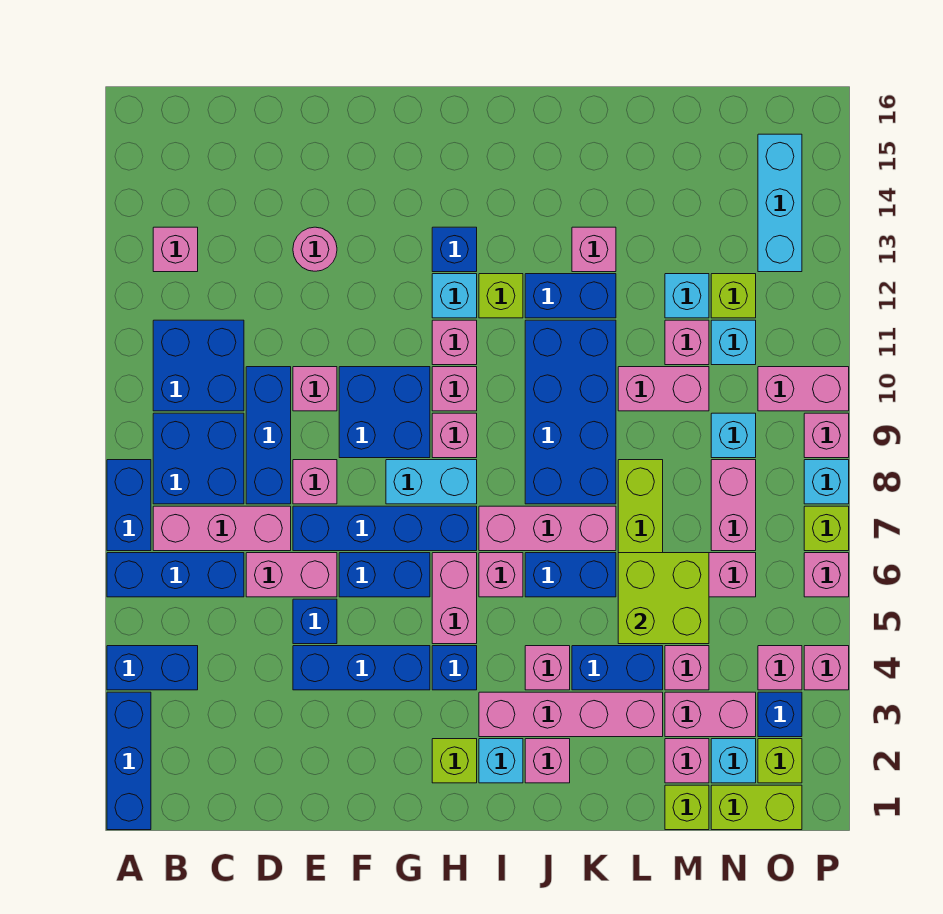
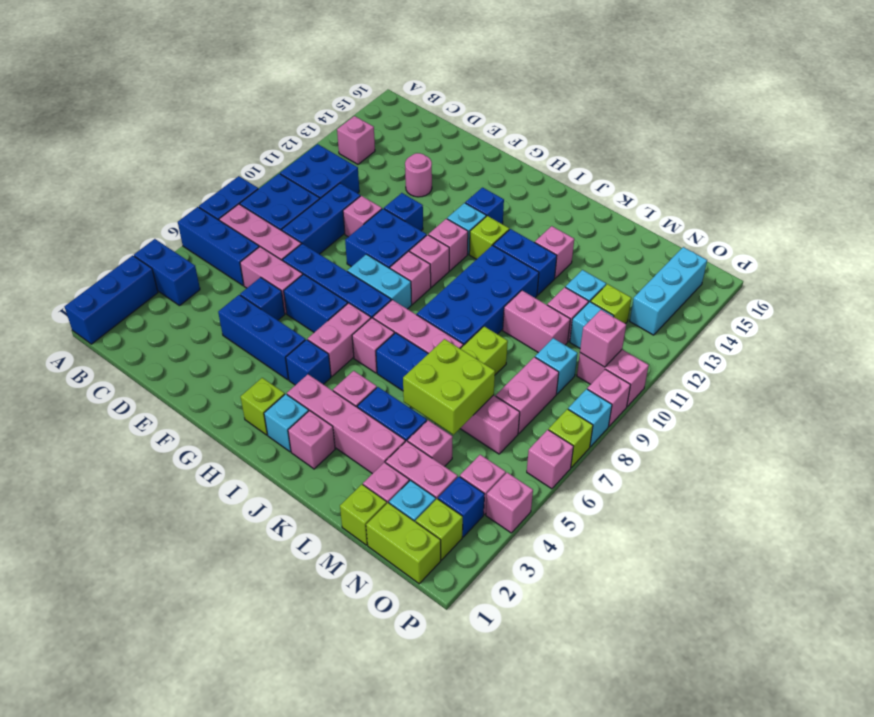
pink brick E8 level 1 -> pink brick O10 level 2
none -> blue brick F11 level 1

